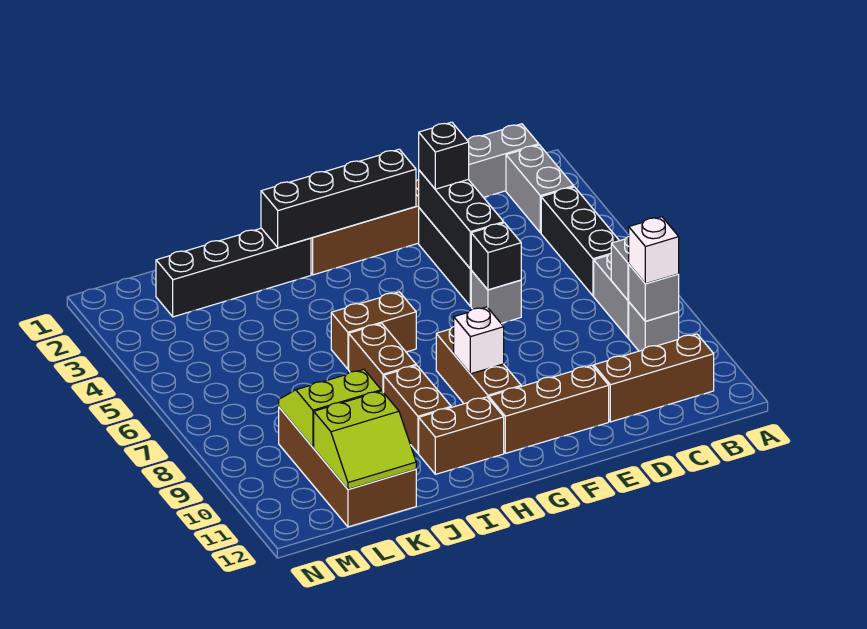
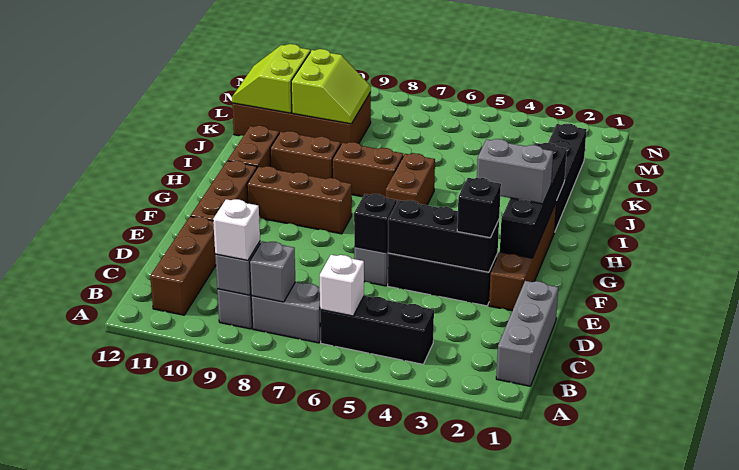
grey brick B2:B3 level 1 -> grey brick G2:G3 level 3
white brick G9 level 2 -> white brick B6 level 2

